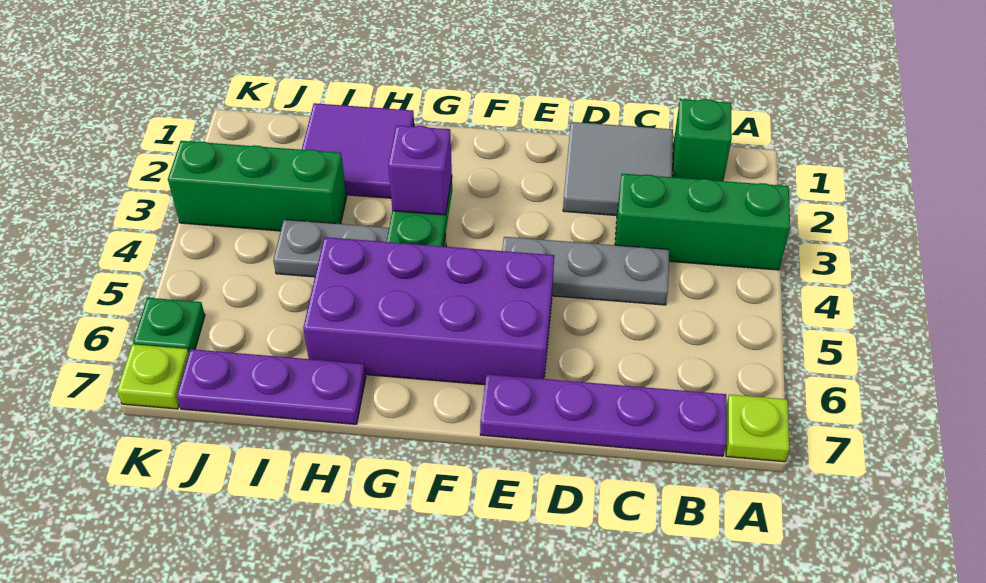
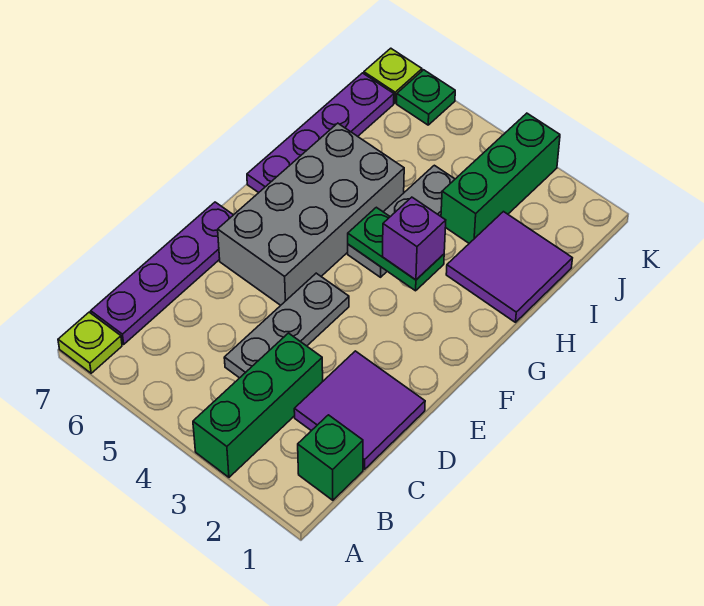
grey tile C1:D2 level 1 -> purple tile C1:D2 level 1
purple brick E5:H6 level 1 -> grey brick E5:H6 level 1
purple plate H7:J7 level 1 -> purple plate G7:J7 level 1

